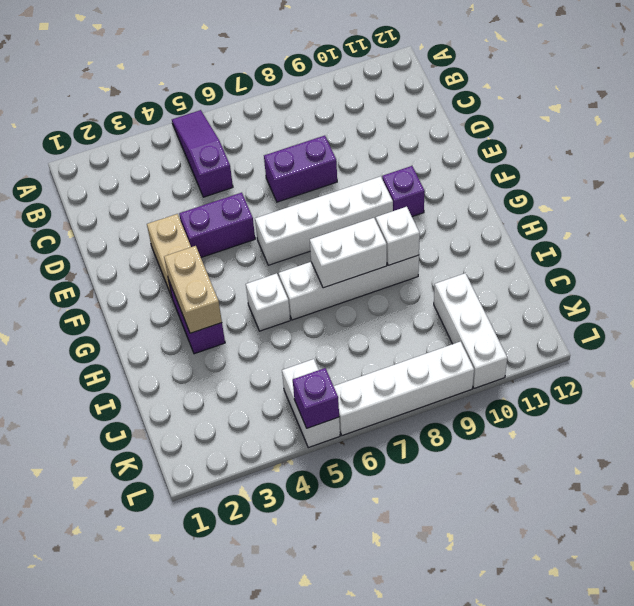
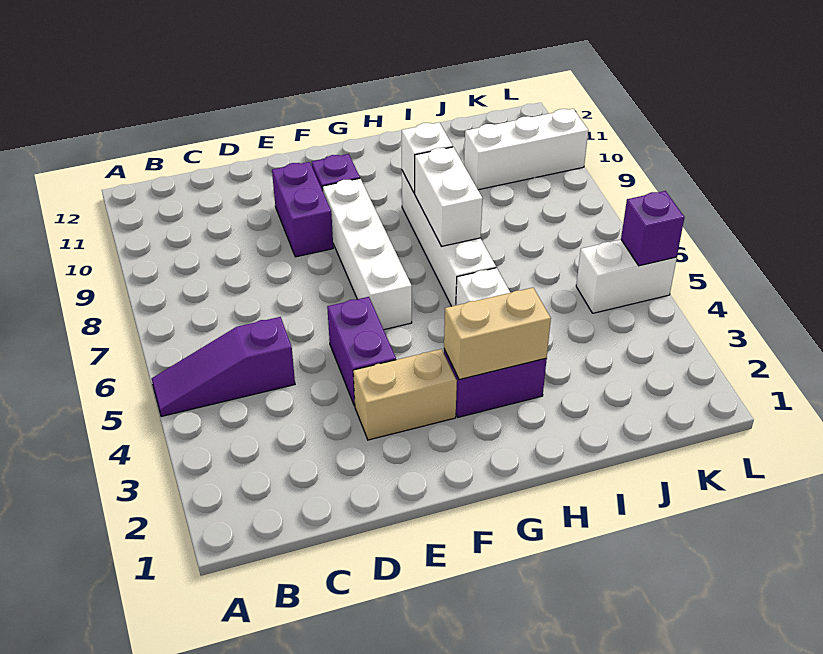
purple brick D7:D8 level 1 -> purple brick E9:E10 level 1
white brick L6:L9 level 1 -> none

